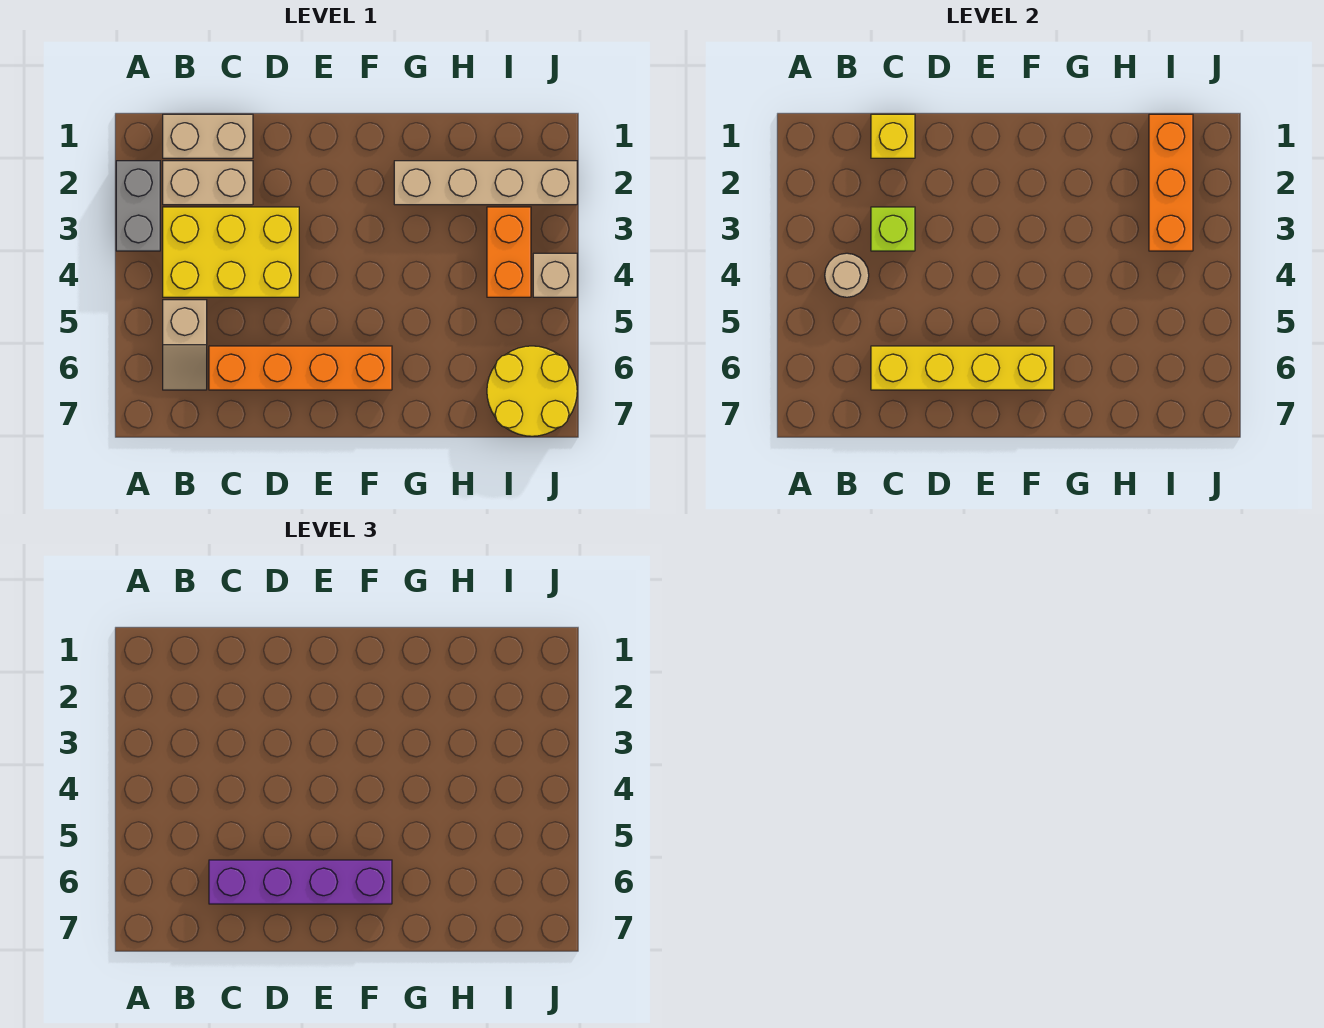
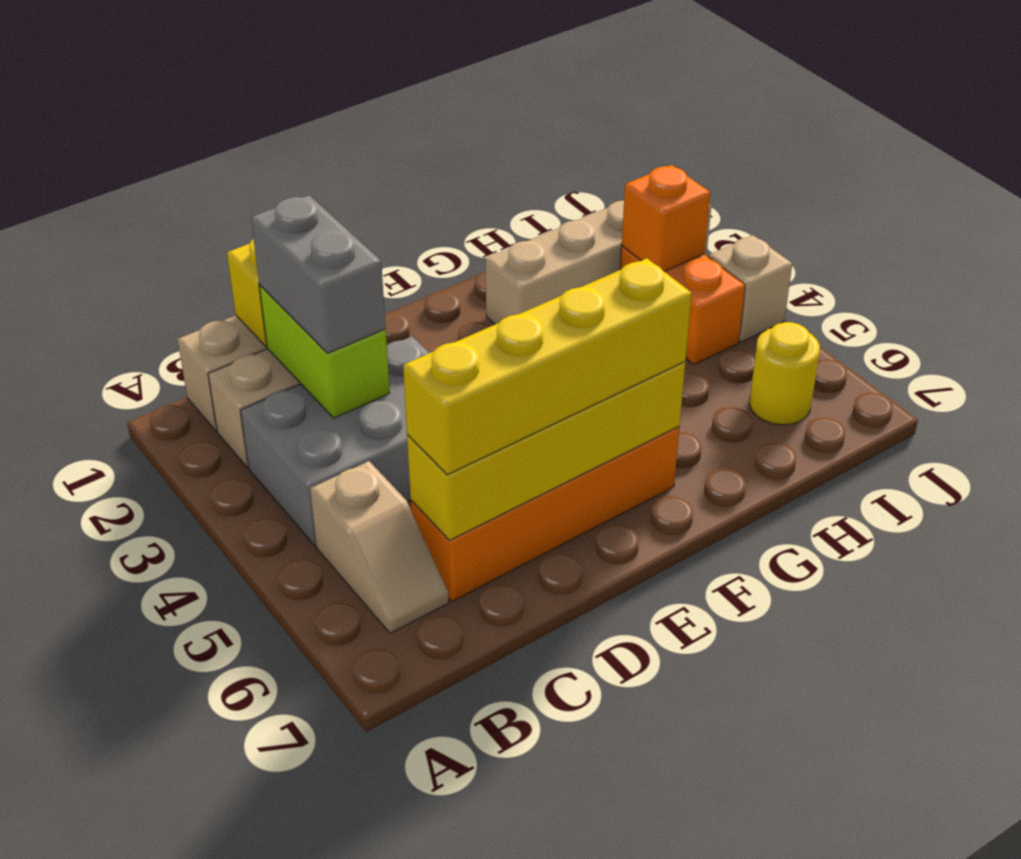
grey brick A2:A3 level 1 -> grey brick C2:C3 level 3
yellow brick B3:D4 level 1 -> grey brick B3:D4 level 1
tan round brick B4 level 2 -> none
lime brick C3 level 2 -> lime brick C2:C3 level 2
purple brick C6:F6 level 3 -> yellow brick C6:F6 level 3
orange brick I1:I3 level 2 -> orange brick I3 level 2
yellow round brick I6:J7 level 1 -> yellow round brick I6 level 1

